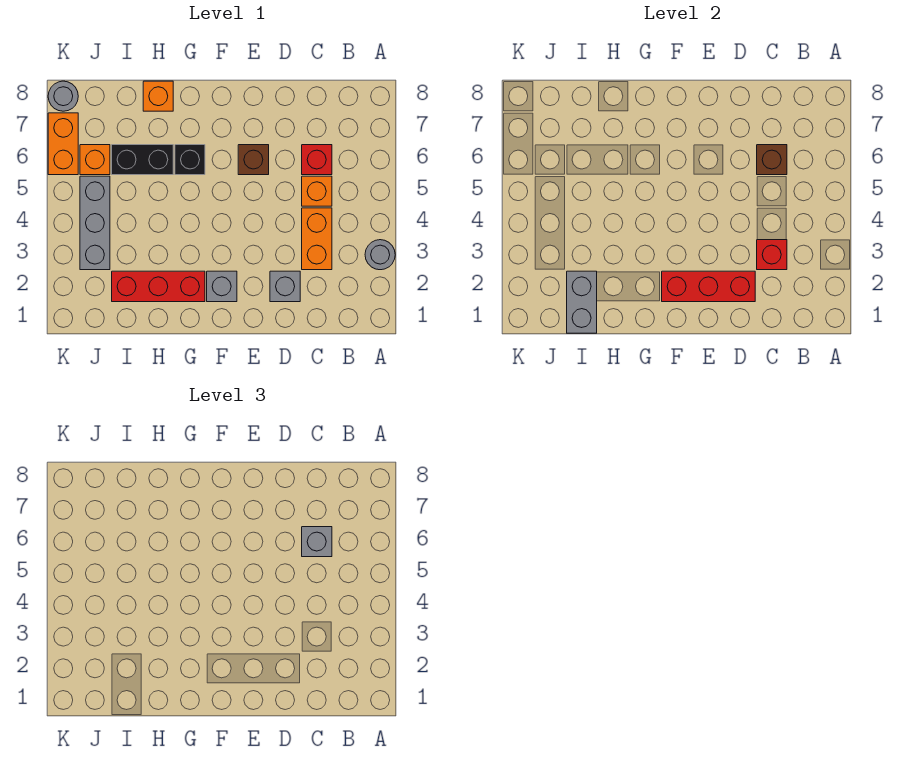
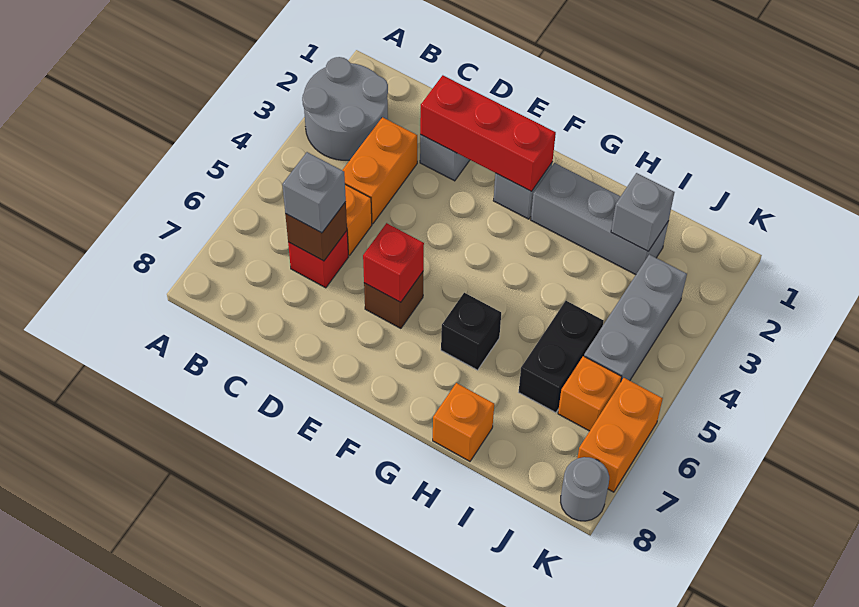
grey round brick A3 level 1 -> grey round brick A2:B3 level 1
red brick C3 level 2 -> red brick E6 level 2
red brick G2:I2 level 1 -> grey brick G2:I2 level 1
black brick H6:I6 level 1 -> black brick I5:I6 level 1
grey brick I1:I2 level 2 -> grey brick I2 level 2

